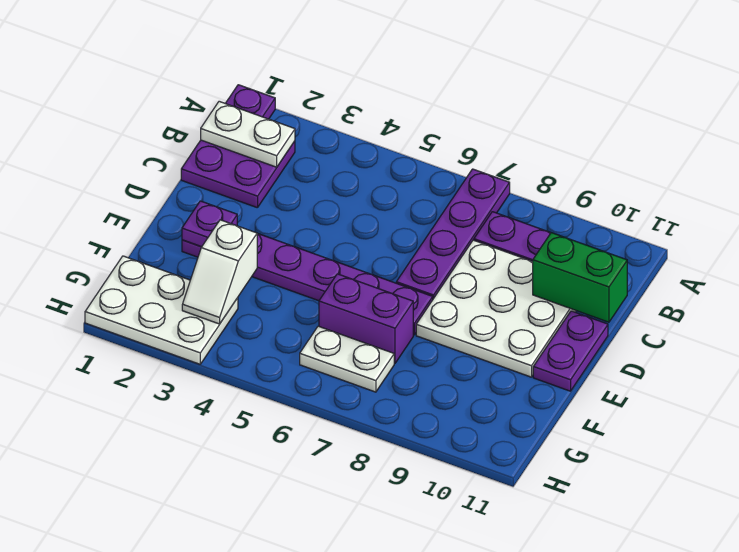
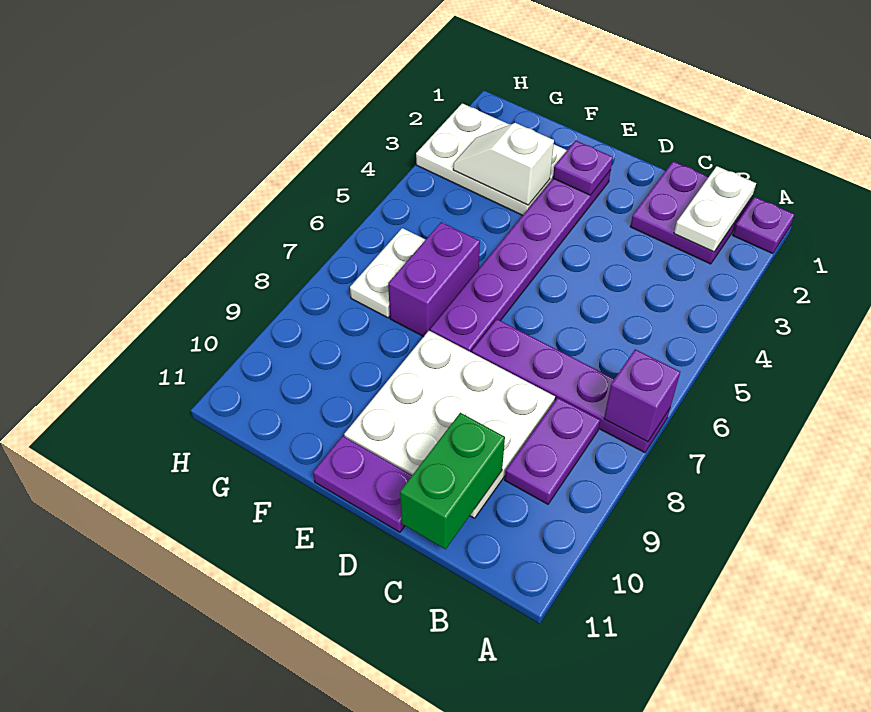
none -> purple brick A7 level 2
white plate G1:H3 level 1 -> white plate F2:H3 level 1

